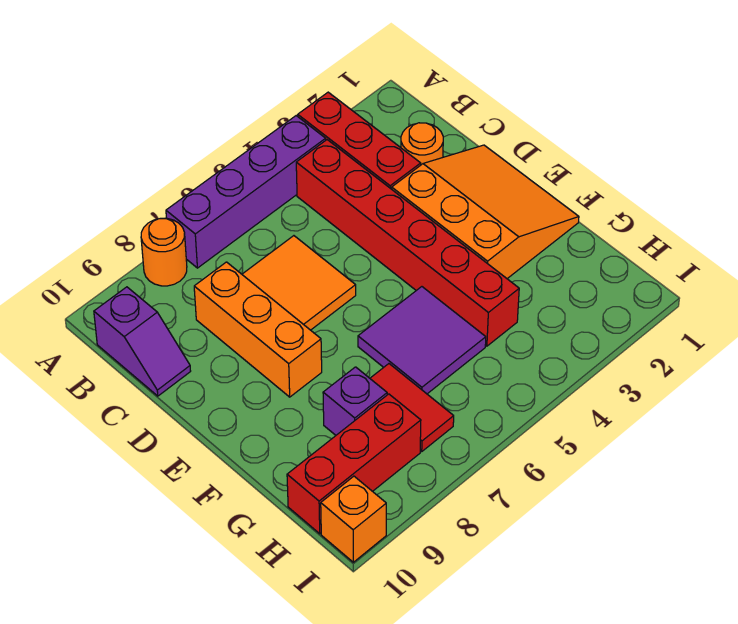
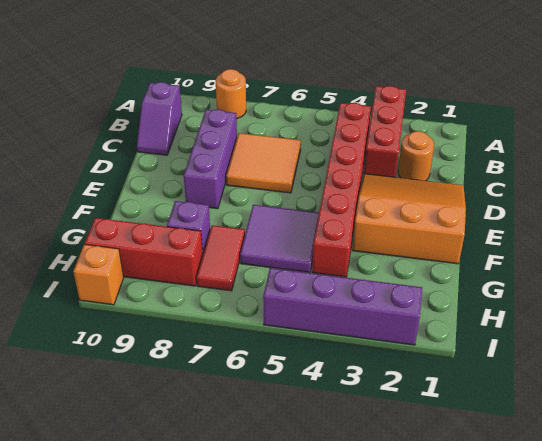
purple brick A4:A7 level 1 -> purple brick I2:I5 level 1
orange brick C8:E8 level 1 -> purple brick C8:E8 level 1
orange slope D1:F3 level 1 top 3 -> orange slope D1:F3 level 1 top F

